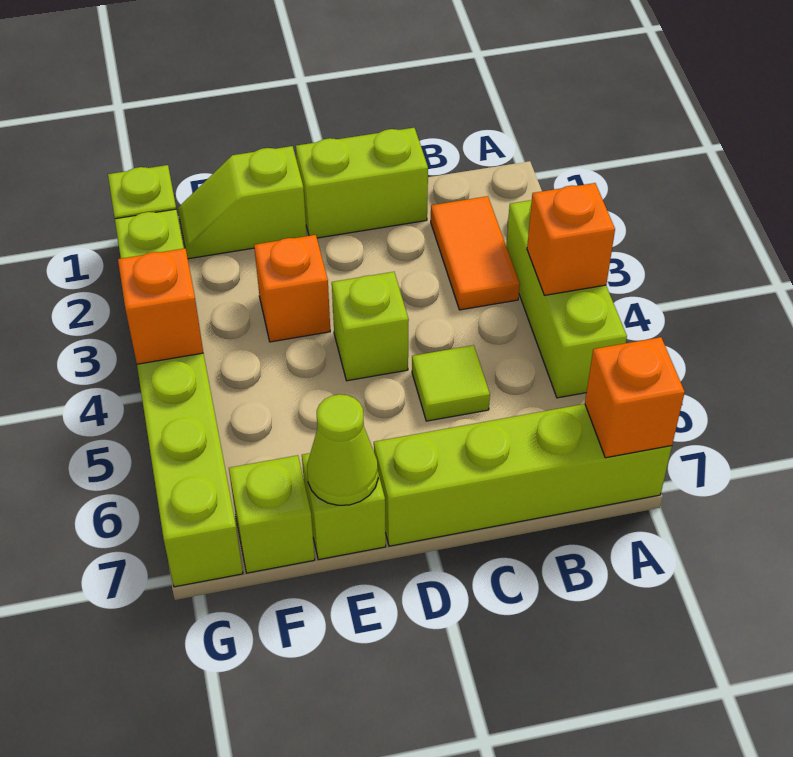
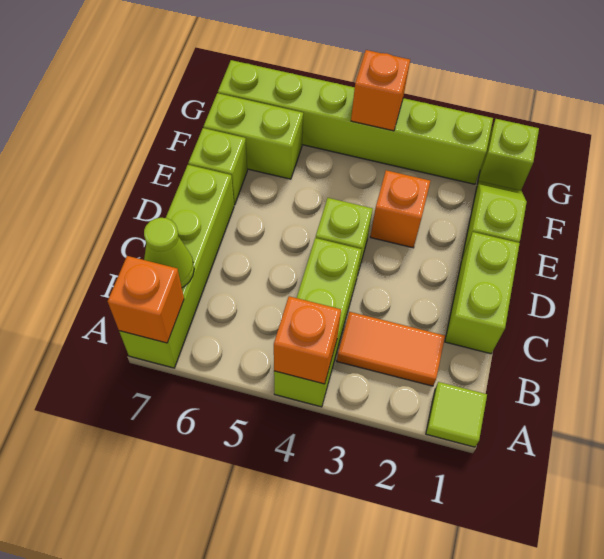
lime brick A3:A5 level 1 -> lime brick A4:C4 level 1
lime tile C5 level 1 -> lime tile A1 level 1
lime cone E7 level 2 -> lime cone B7 level 2
lime brick F7 level 1 -> lime brick F6:F7 level 1

